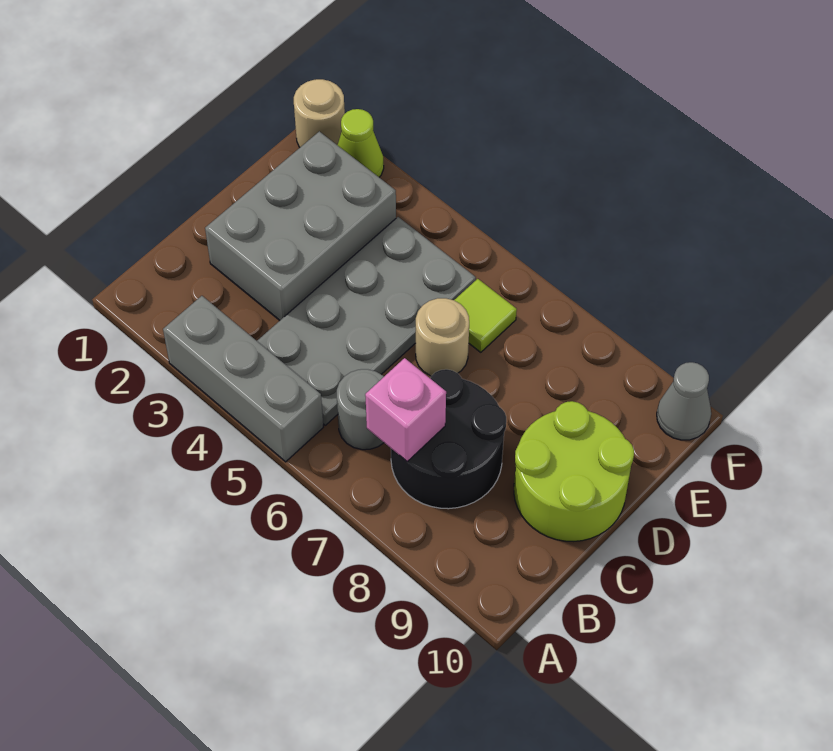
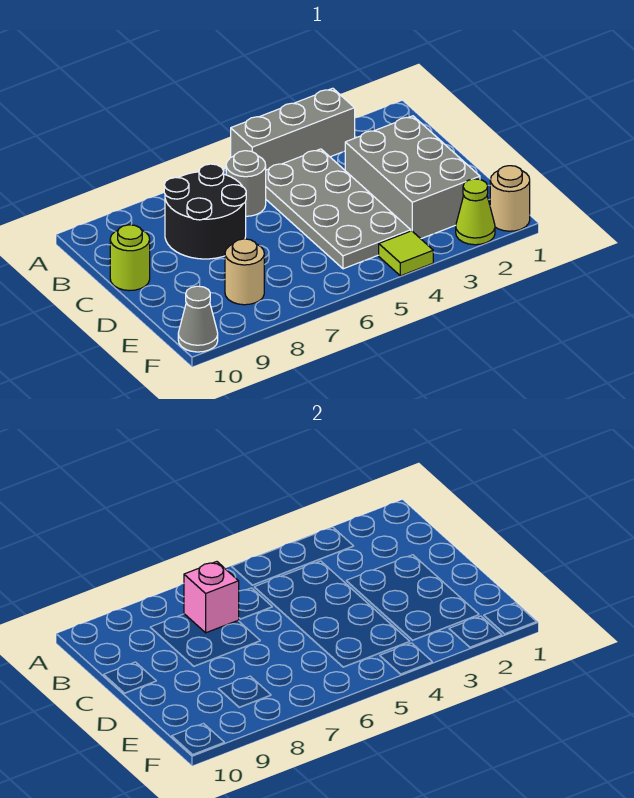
lime round brick C9:D10 level 1 -> lime round brick C10 level 1
tan round brick D6 level 1 -> tan round brick E8 level 1
lime tile E6 level 1 -> lime tile F4 level 1

